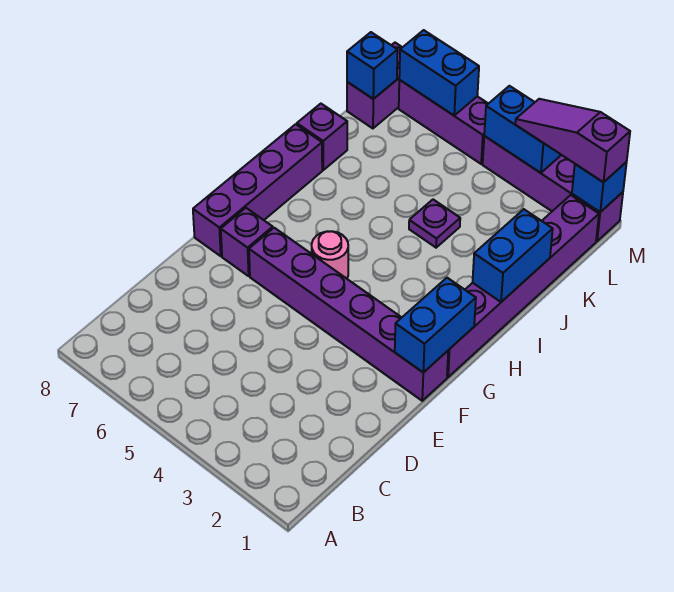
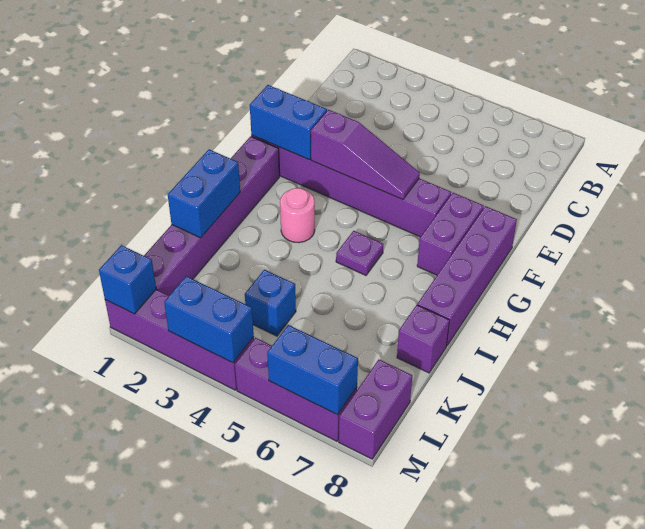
blue brick F1:G1 level 2 -> blue brick F1:F2 level 2
purple brick F7 level 1 -> purple brick F7:G7 level 1
pink round brick G5 level 1 -> pink round brick H3 level 1
purple plate J4 level 1 -> purple plate H5 level 1
blue brick L8 level 2 -> blue brick K4 level 1
purple slope M1:M3 level 3 top 1 -> purple slope F3:F5 level 2 top 3

